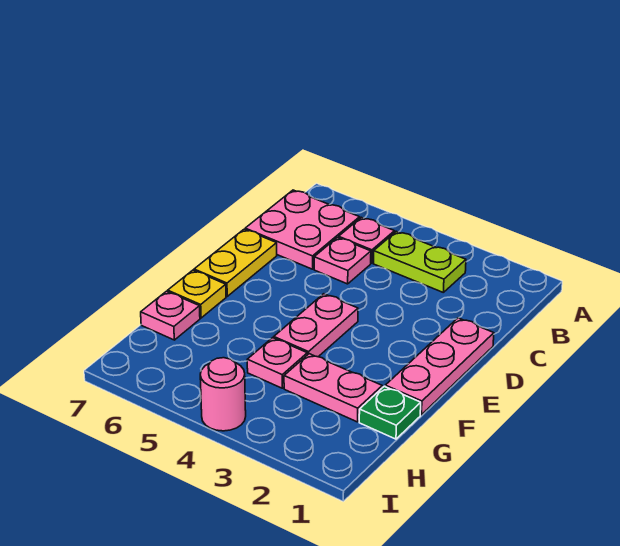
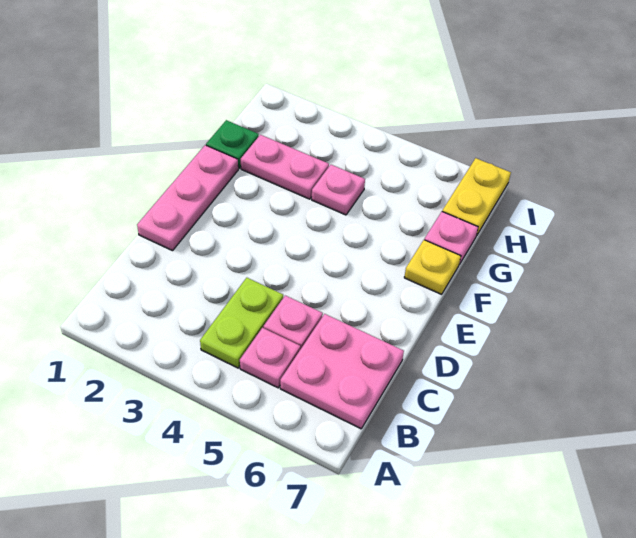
lime plate B3:B4 level 1 -> lime plate B4:C4 level 1
yellow plate D7:E7 level 1 -> yellow plate H7:I7 level 1
pink plate E4:F4 level 1 -> none
pink round brick I4 level 1 -> none

